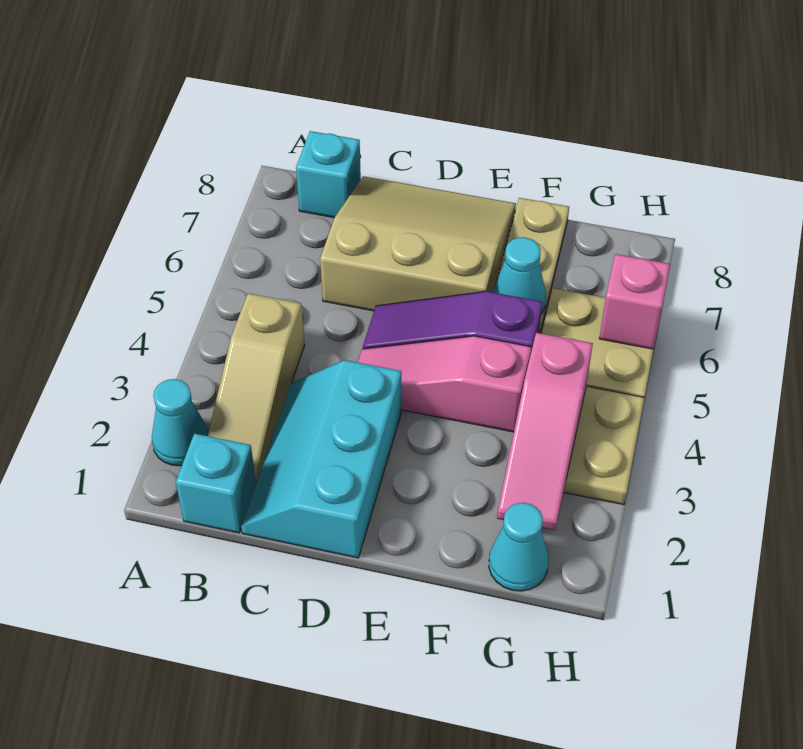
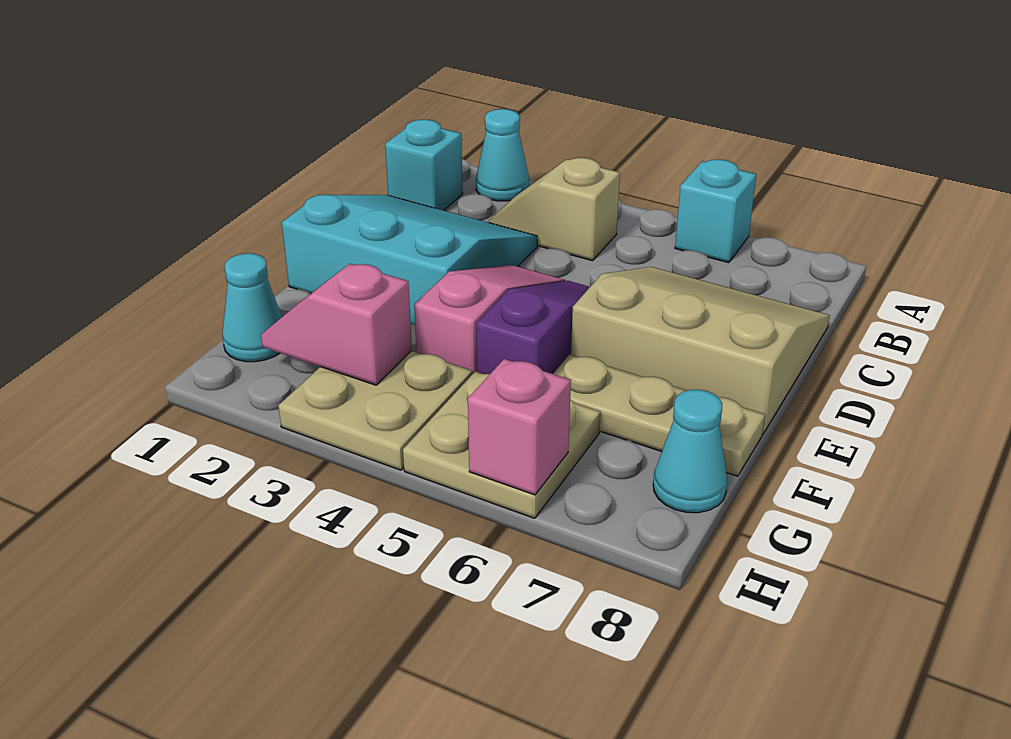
tan slope B2:B4 level 1 top 4 -> tan slope B3:B4 level 1 top 4
cyan brick B8 level 1 -> cyan brick A6 level 1
cyan slope C1:D3 level 1 top D -> cyan slope C1:E3 level 1 top E
tan slope C6:E8 level 1 top 6 -> tan slope C6:E8 level 1 top E
cyan cone F6 level 2 -> cyan cone G8 level 1
pink slope G2:G4 level 2 top 4 -> pink slope G2:G3 level 2 top 3

